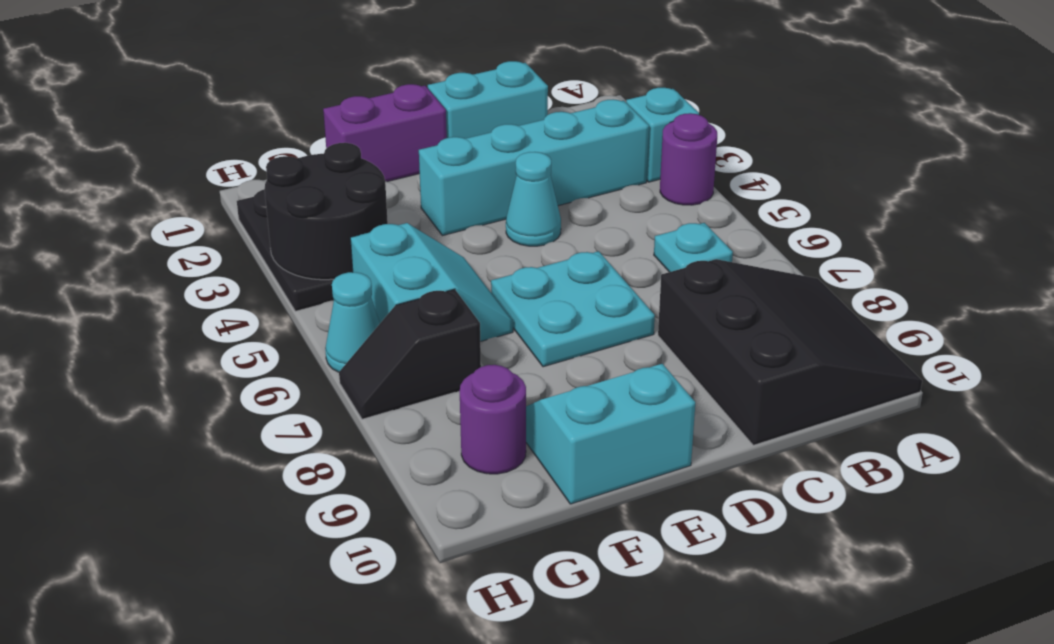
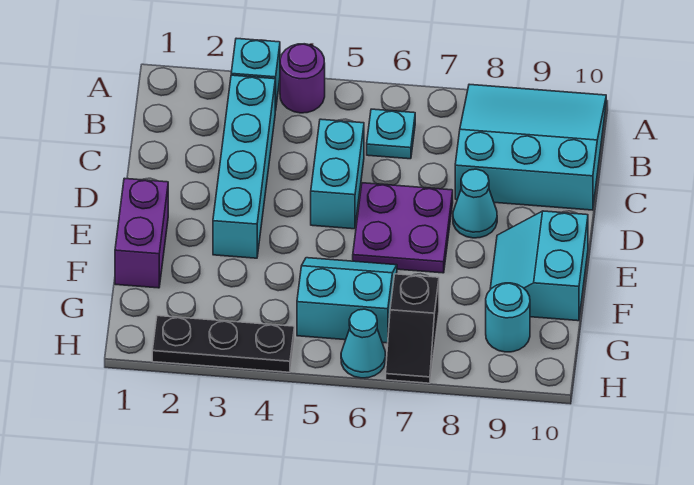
black slope A8:C10 level 1 top C -> cyan slope A8:C10 level 1 top C
cyan brick C1:D1 level 1 -> cyan brick C5:D5 level 1
cyan cone D4 level 1 -> cyan cone D8 level 1
cyan plate D6:E7 level 1 -> purple plate D6:E7 level 1
black round brick G3:H4 level 2 -> none
purple round brick G9 level 1 -> cyan round brick G9 level 1

